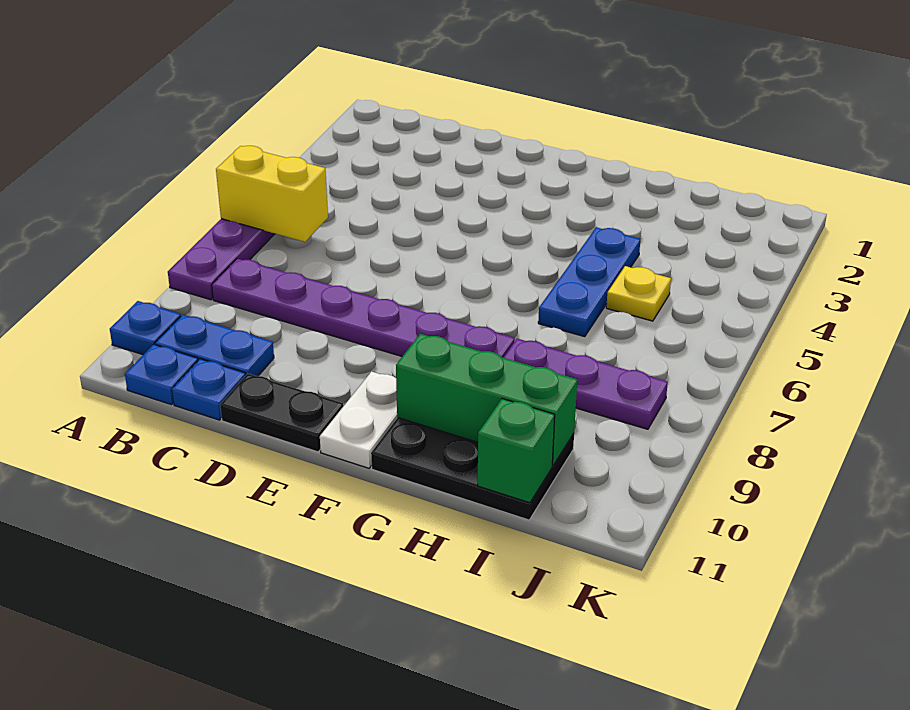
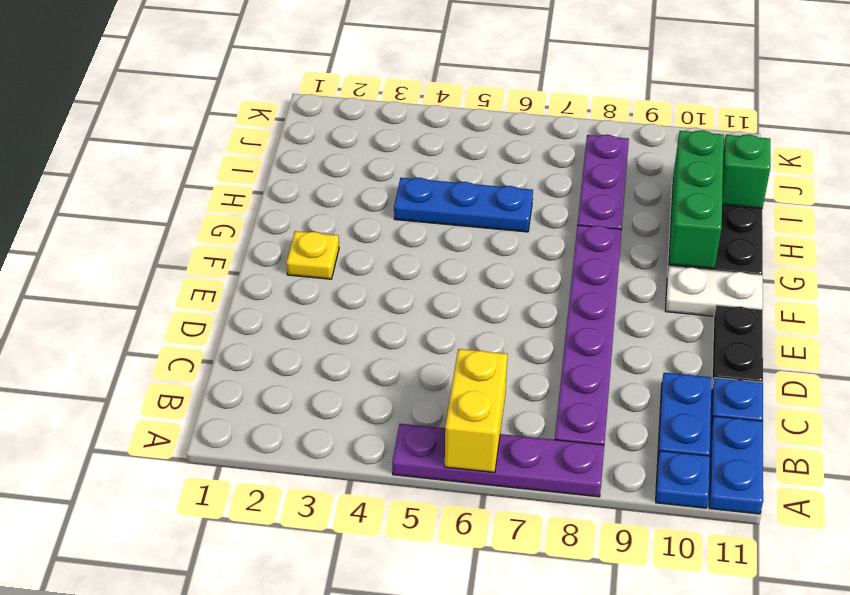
blue plate B11 level 1 -> blue plate A11:B11 level 1
yellow plate I5 level 1 -> yellow plate F2 level 1

